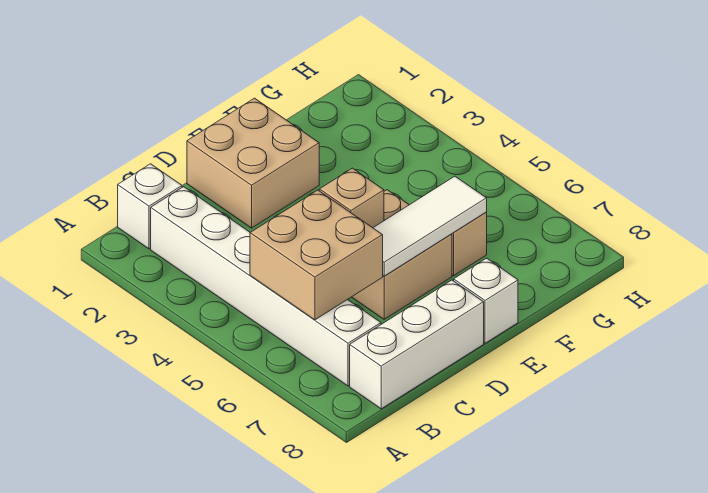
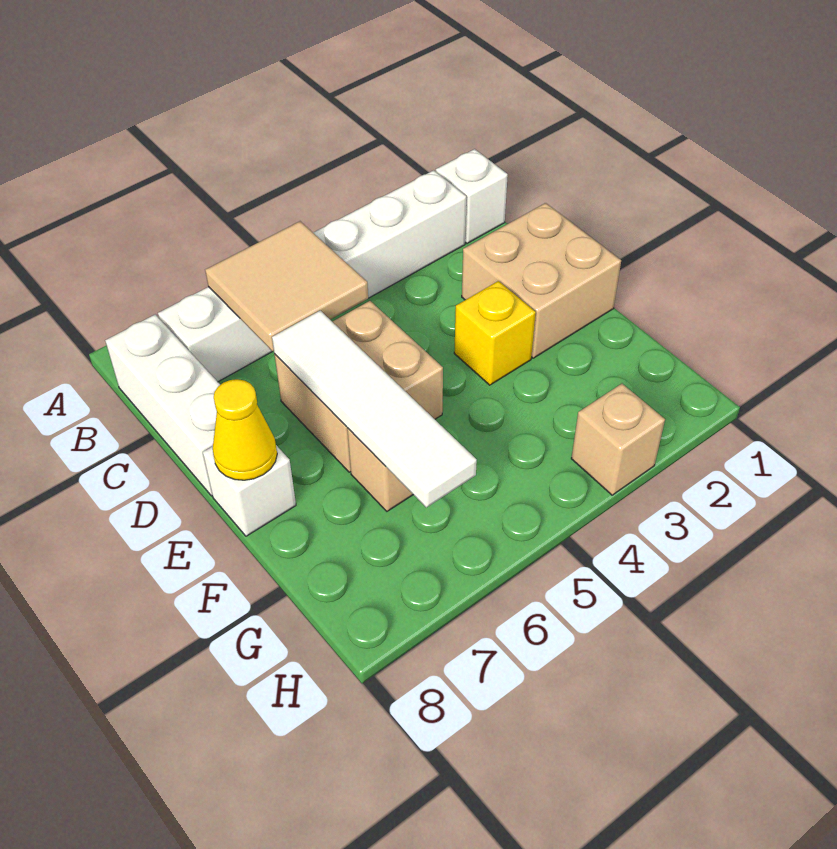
tan brick B5:C6 level 2 -> tan tile B5:C6 level 2
tan brick D5 level 2 -> tan brick H3 level 1
white tile D6:F6 level 2 -> white tile D6:G6 level 2
none -> yellow brick E3 level 1
none -> yellow cone E8 level 2

